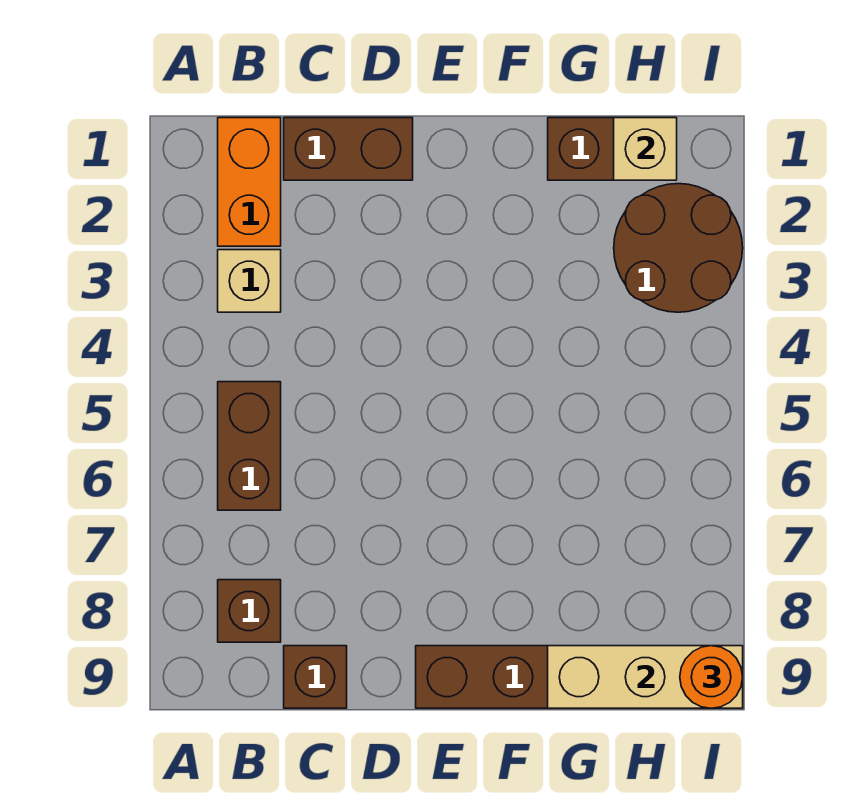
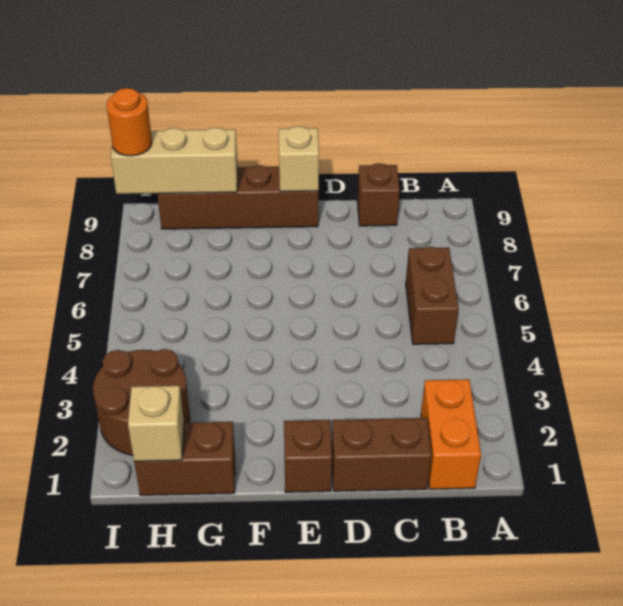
tan brick B3 level 1 -> tan brick E9 level 2
brown brick B8 level 1 -> brown brick E1 level 1

